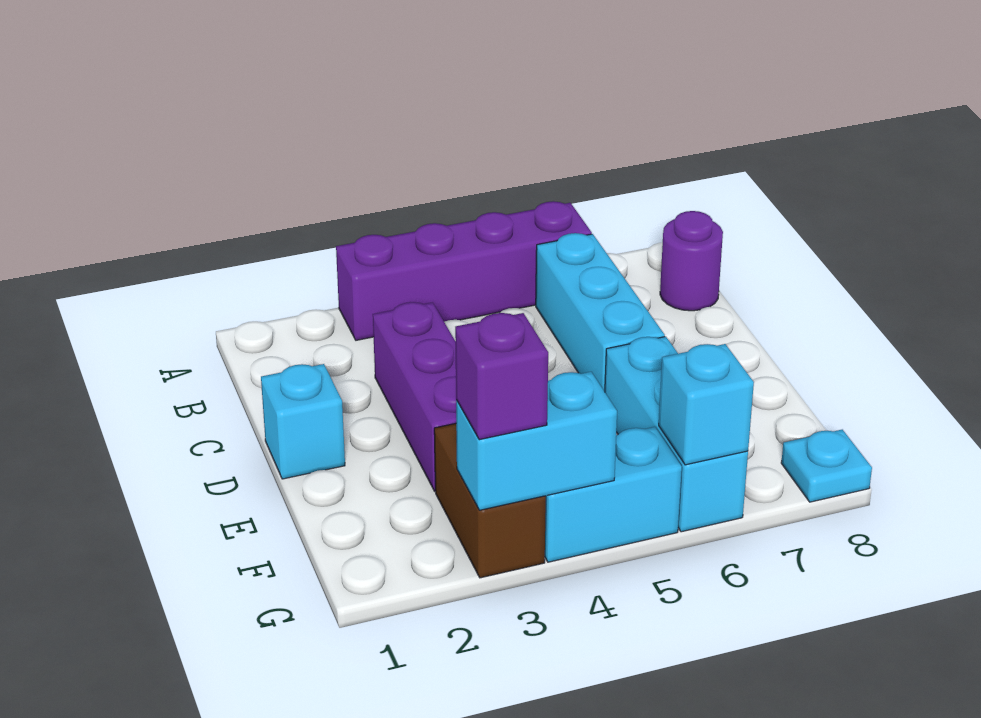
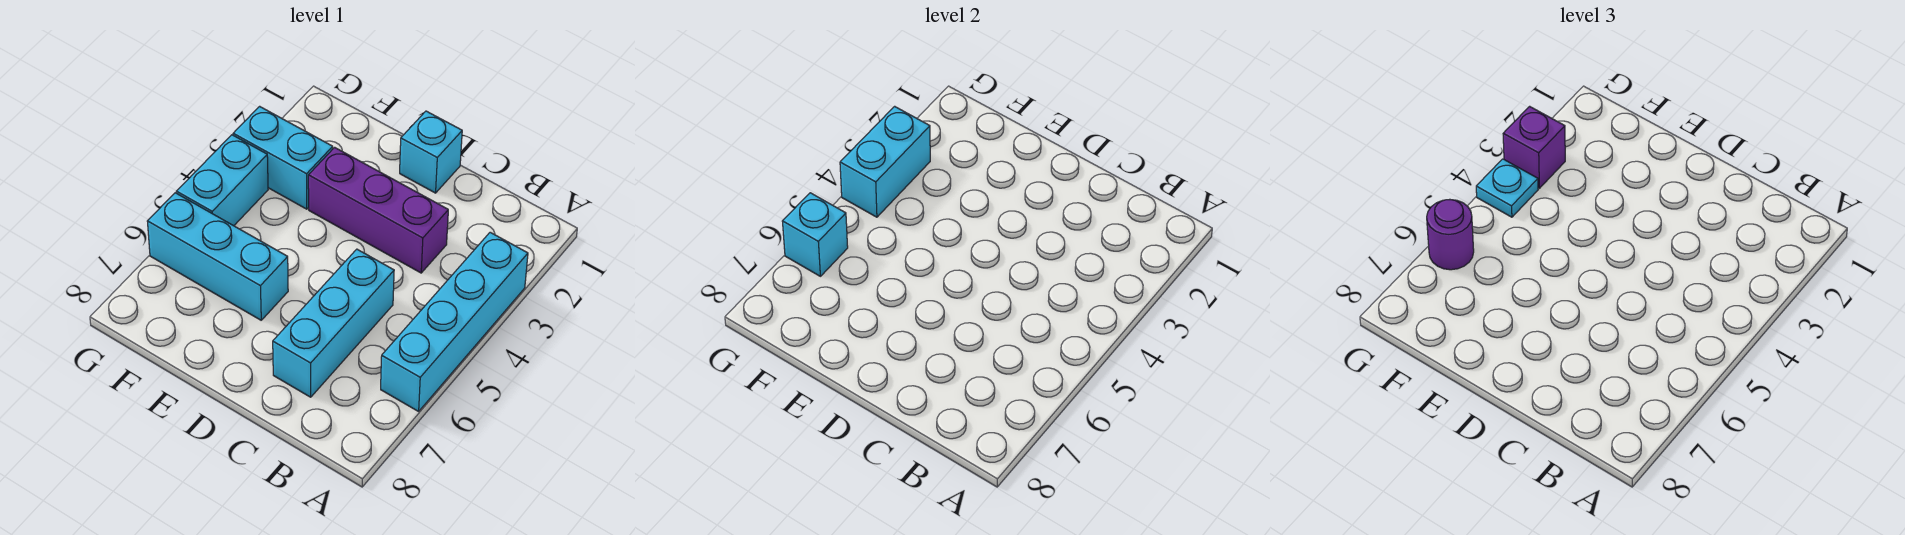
purple brick A3:A6 level 1 -> cyan brick A3:A6 level 1
cyan brick B6:D6 level 1 -> cyan brick C5:C7 level 1
purple round brick B8 level 1 -> purple round brick G6 level 3
brown brick F3:G3 level 1 -> cyan brick F3:G3 level 1
cyan plate G8 level 1 -> cyan plate G4 level 3

